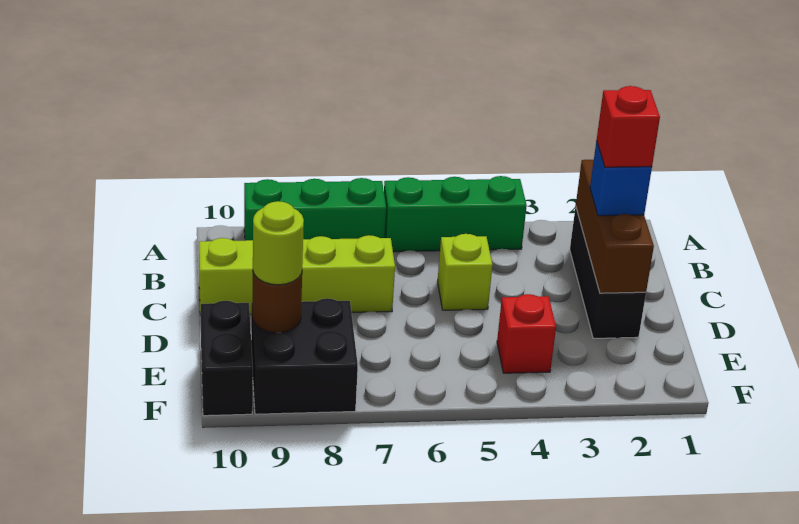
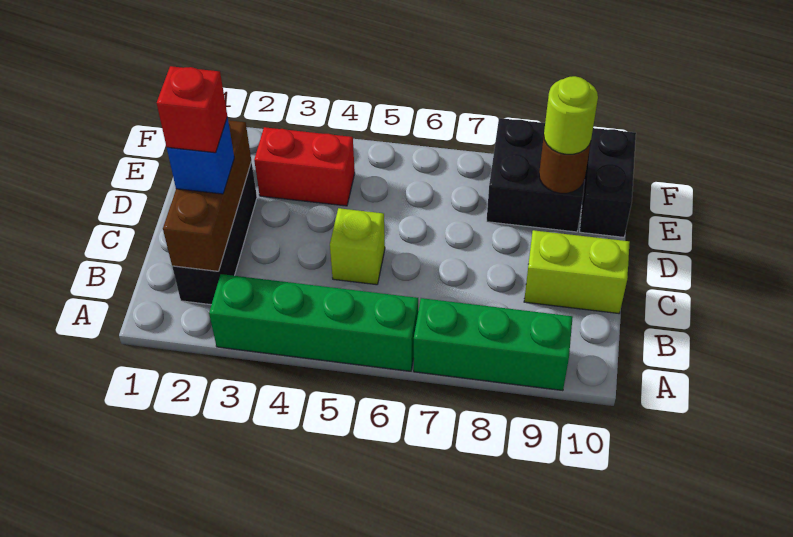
green brick A4:A6 level 1 -> green brick A3:A6 level 1
lime brick C7:C10 level 1 -> lime brick C9:C10 level 1
red brick E4 level 1 -> red brick E3:E4 level 1

